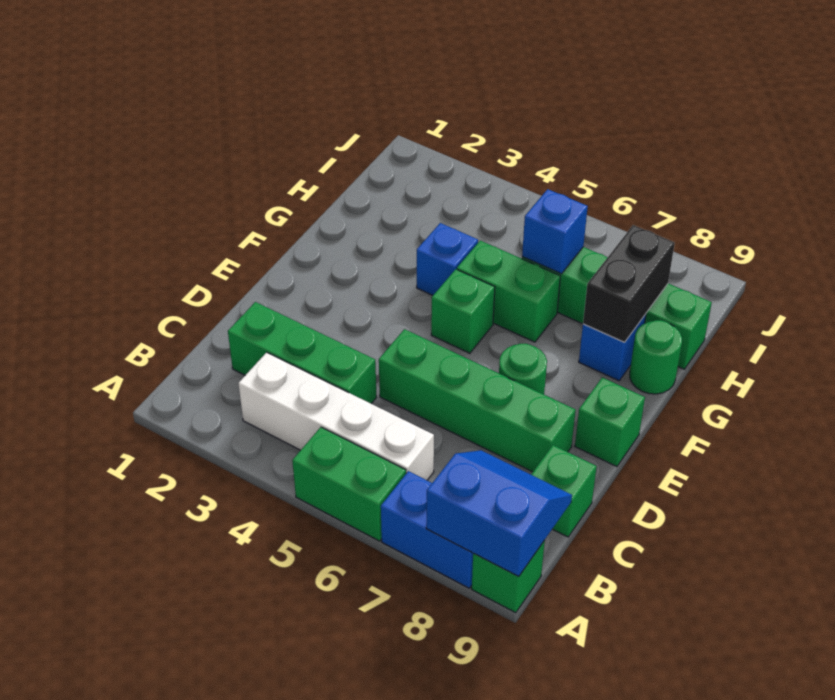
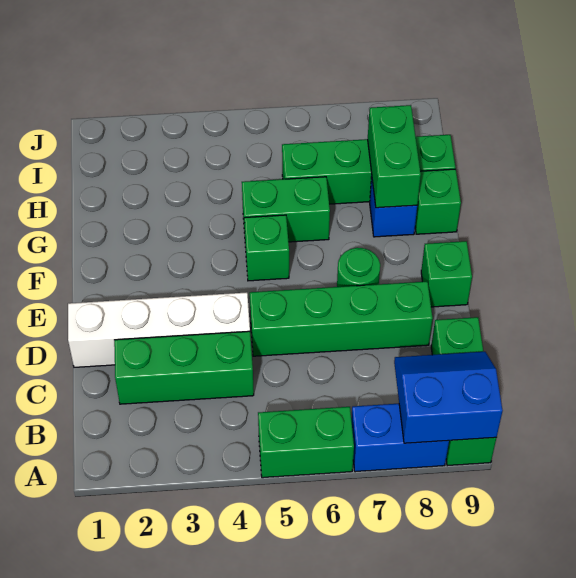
white brick B3:B6 level 1 -> white brick D1:D4 level 1
blue brick G4 level 1 -> none
black brick G8:H8 level 2 -> green brick G8:H8 level 2
green round brick G9 level 1 -> green brick G9 level 1
blue brick H6 level 2 -> none

